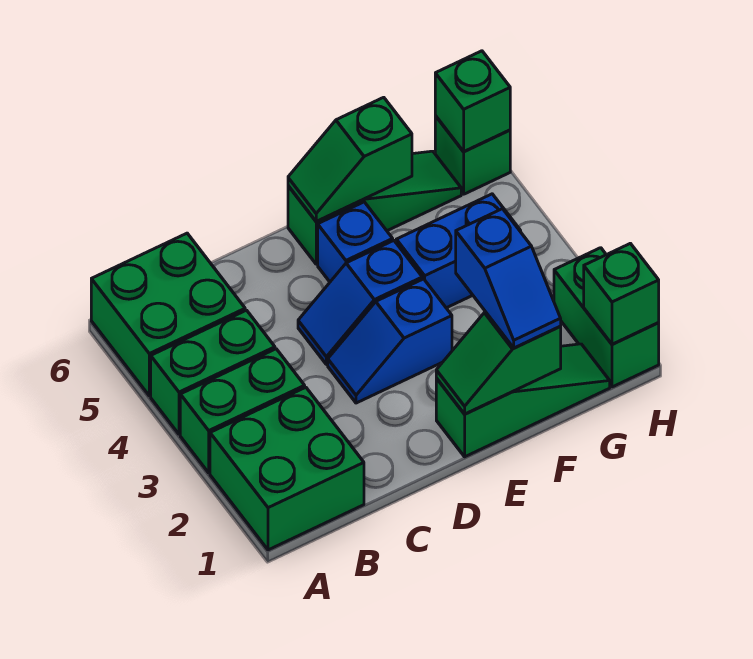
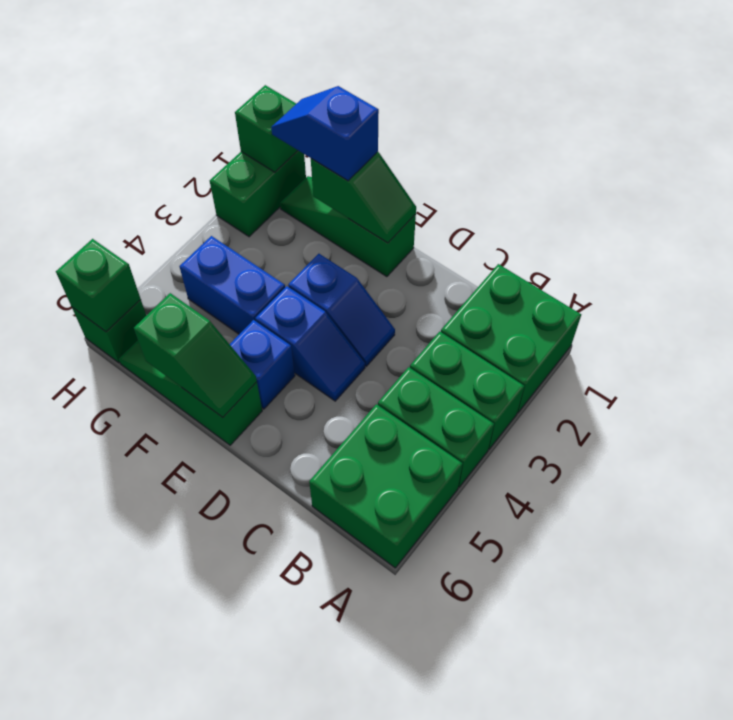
blue slope F1:F2 level 3 top 2 -> blue slope F1:G1 level 3 top F

